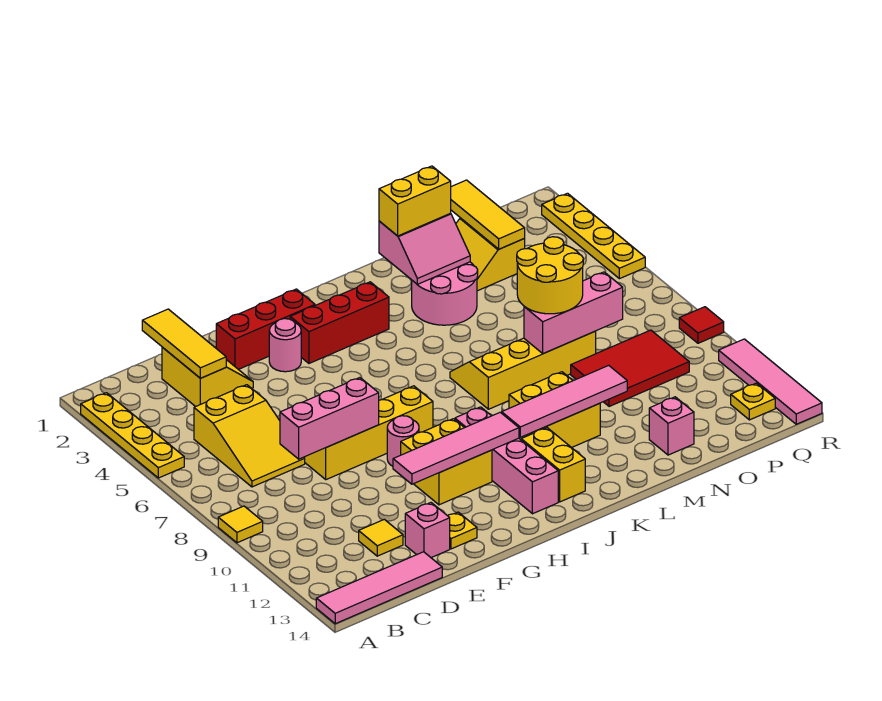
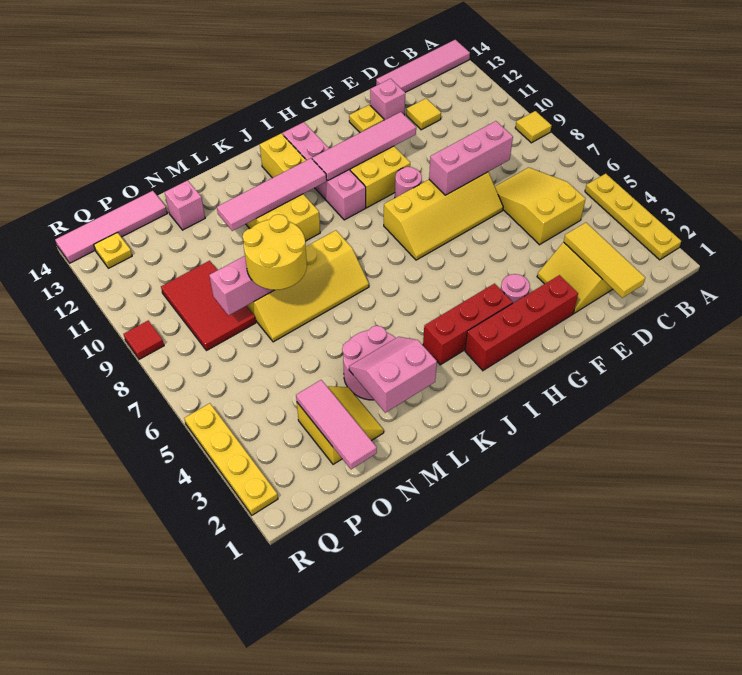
red brick F2:H2 level 1 -> red brick F2:I2 level 1
yellow brick L2:M2 level 3 -> none
red tile N9:P10 level 1 -> red tile O8:P10 level 1
yellow tile O1:O3 level 2 -> pink tile O1:O3 level 2
pink tile R11:R14 level 1 -> pink tile O14:R14 level 1

